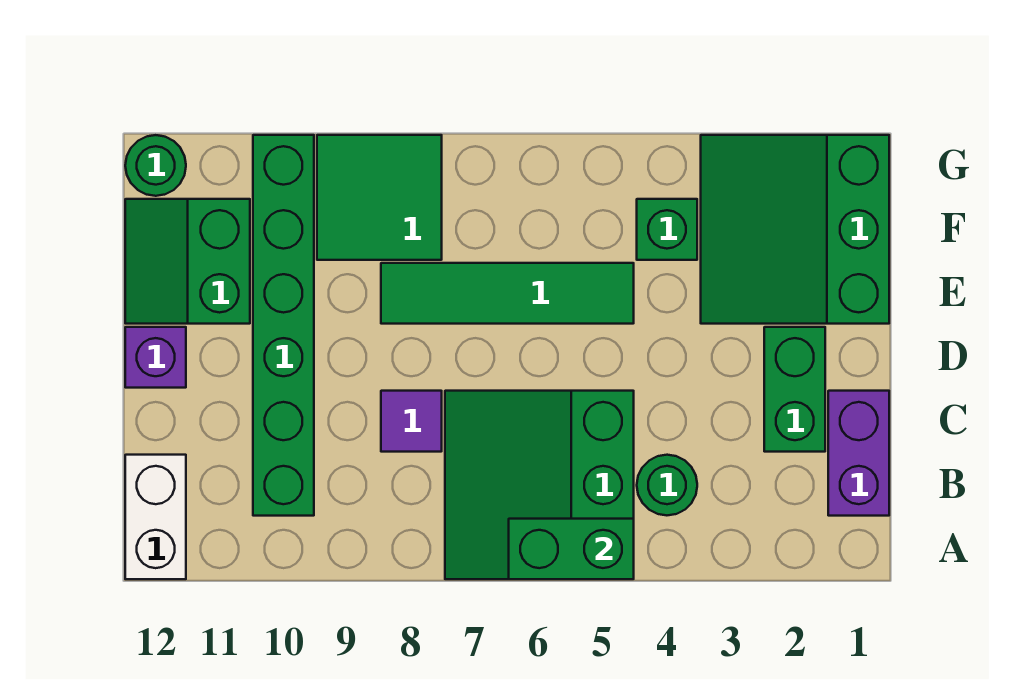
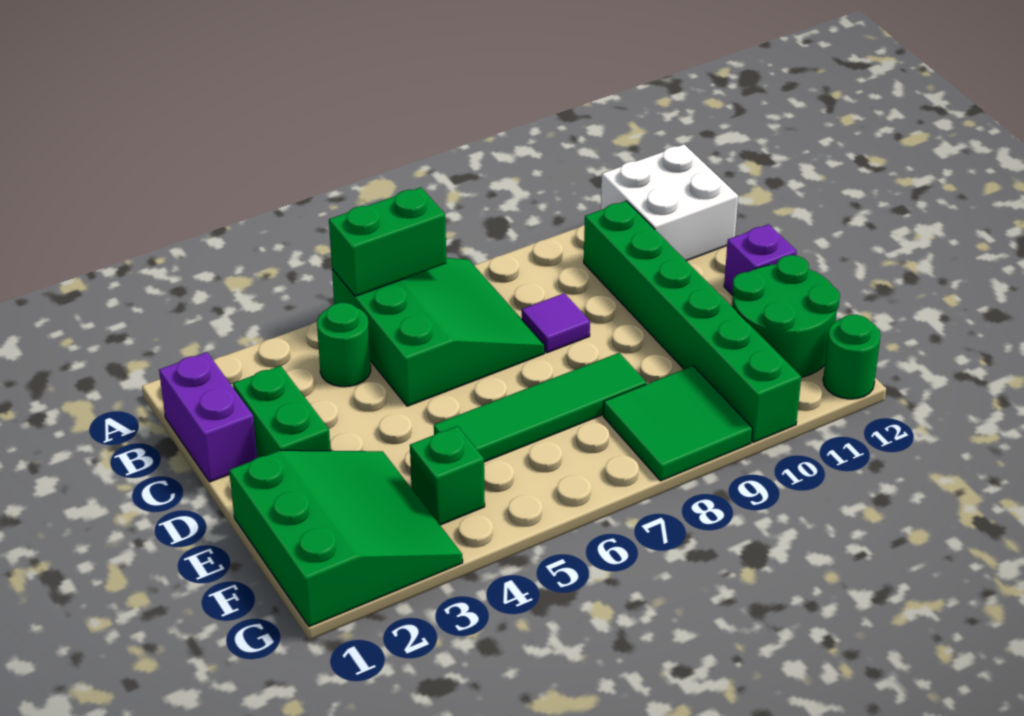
white brick A12:B12 level 1 -> white brick A11:B12 level 1
green slope E11:F12 level 1 top 11 -> green round brick E11:F12 level 1

